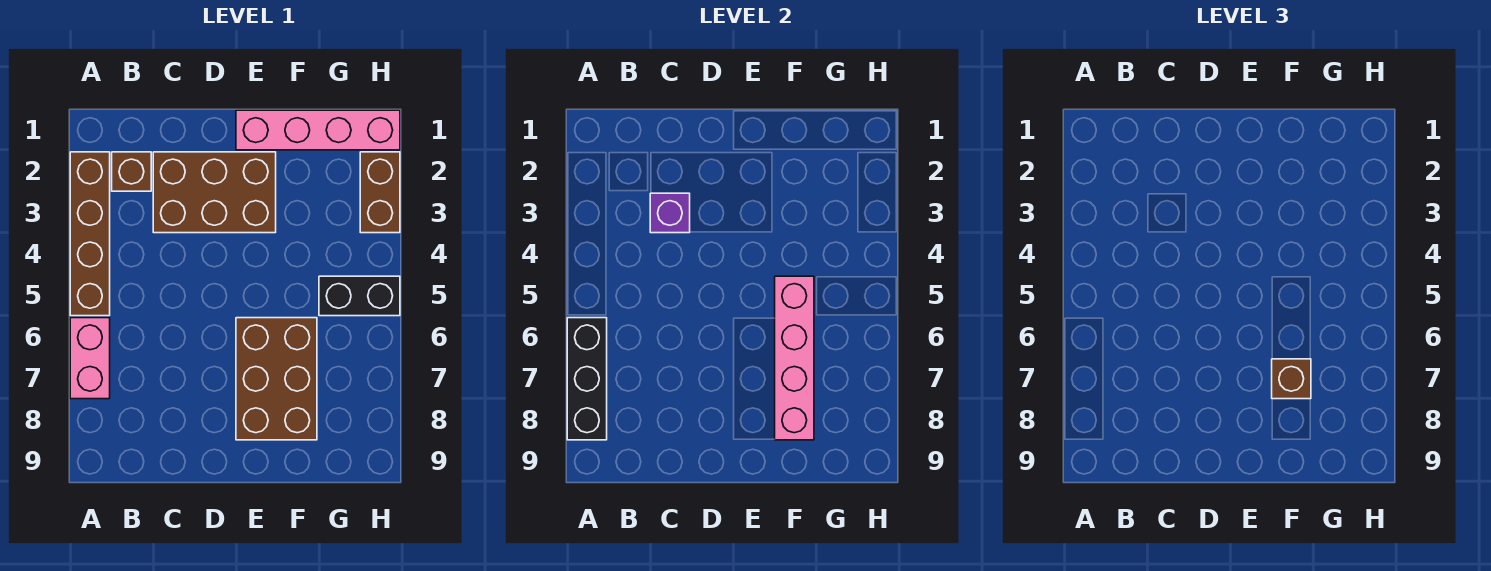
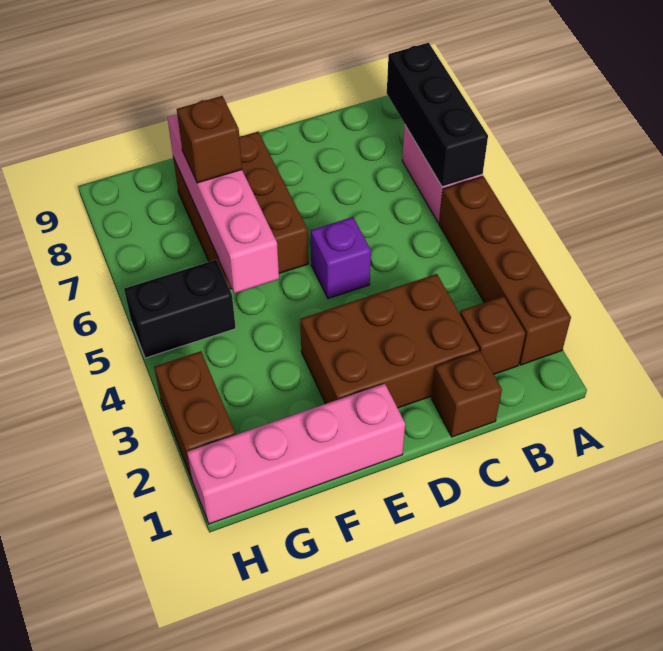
none -> brown brick C1 level 1
purple brick C3 level 2 -> purple brick D5 level 1

